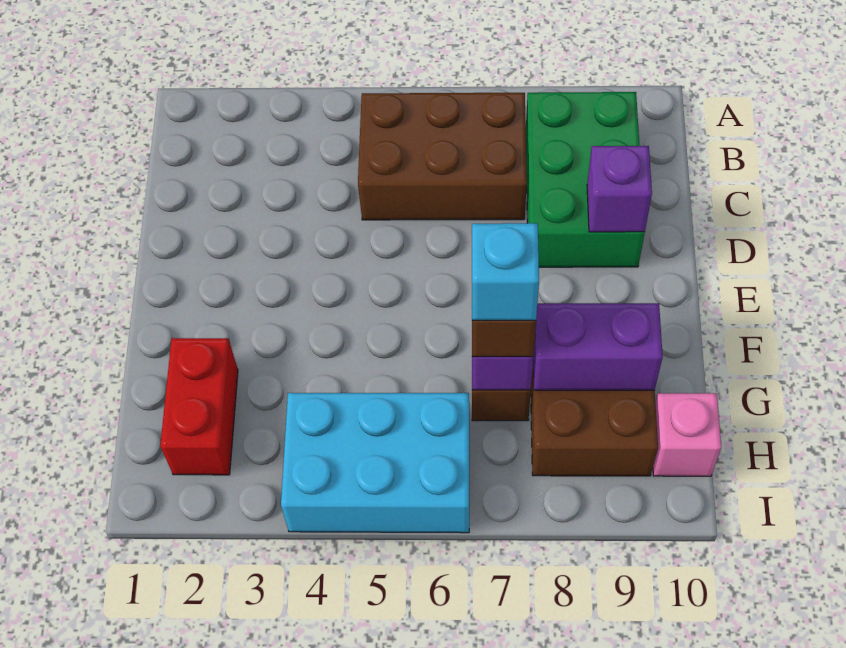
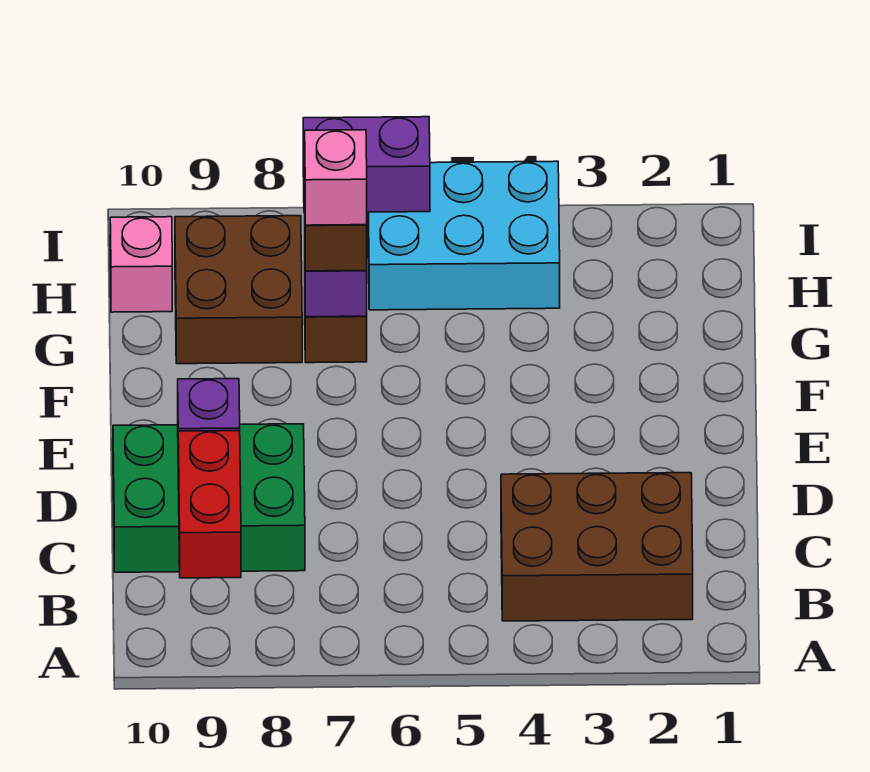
brown brick B5:C7 level 1 -> brown brick B2:C4 level 1
green brick B8:D9 level 1 -> green brick C8:D10 level 1
red brick G2:H2 level 1 -> red brick B9:C9 level 2
cyan brick G7 level 4 -> pink brick G7 level 4
purple brick G8:G9 level 2 -> purple brick I6:I7 level 2

